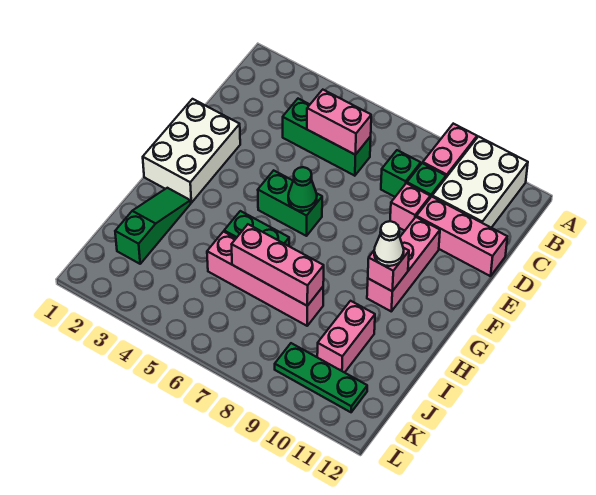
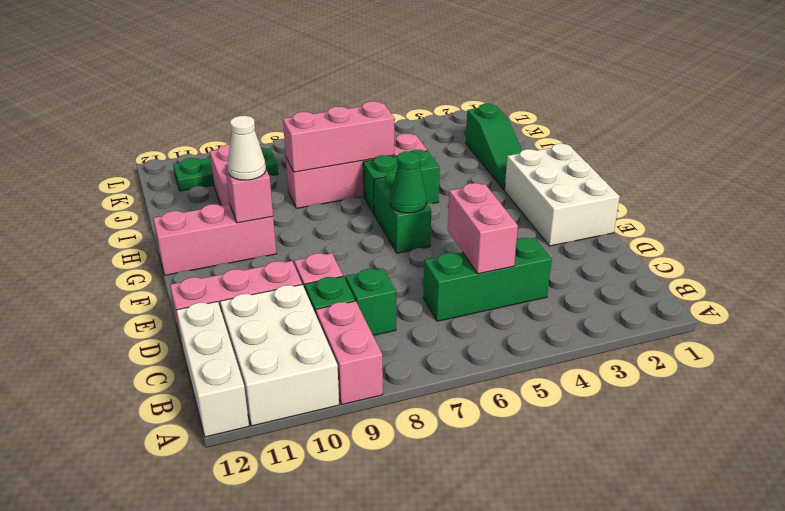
none -> white brick A12:C12 level 1
pink brick C5:C6 level 2 -> pink brick C5:D5 level 2
pink brick E10:G10 level 1 -> pink brick G10:G12 level 1
green brick F5:F6 level 1 -> green brick F6:G6 level 1

